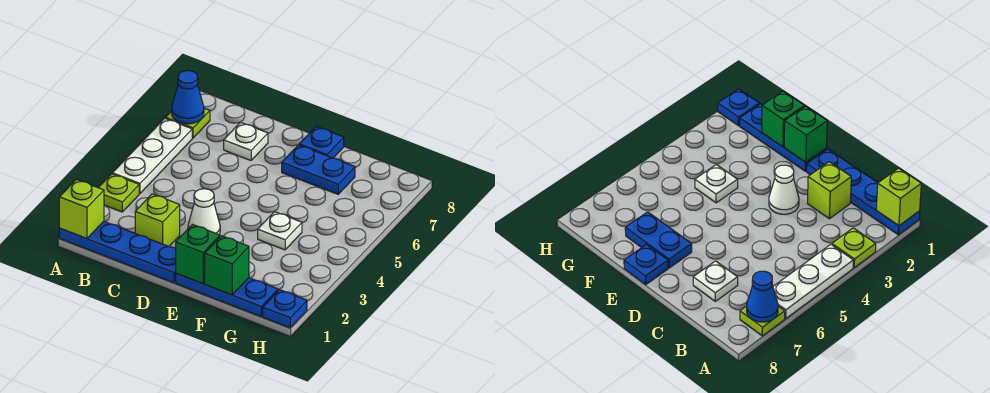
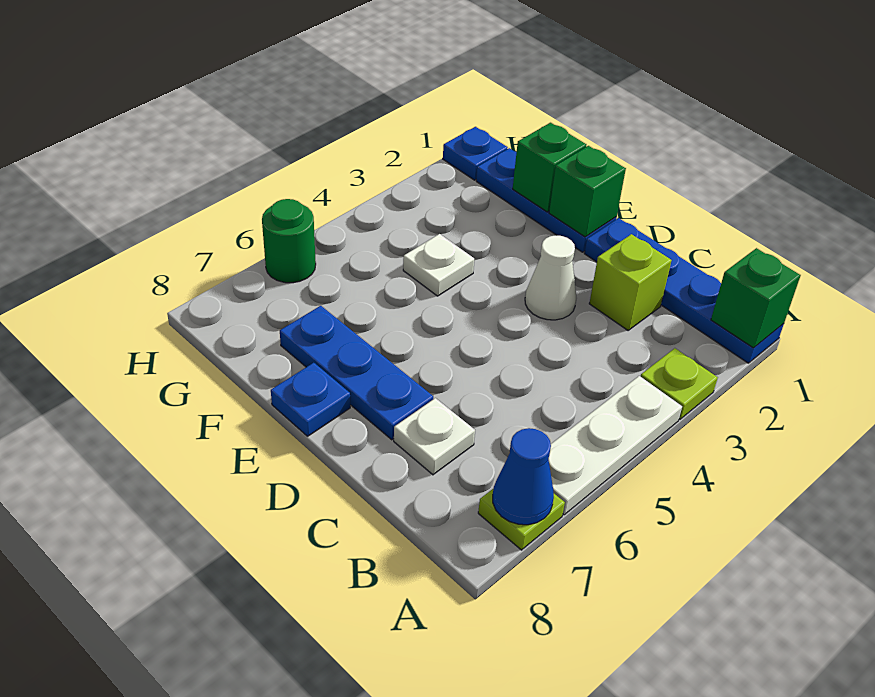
lime brick A1 level 2 -> green brick A1 level 2
blue plate E7:F7 level 1 -> blue plate D7:F7 level 1
none -> green round brick H6 level 1

